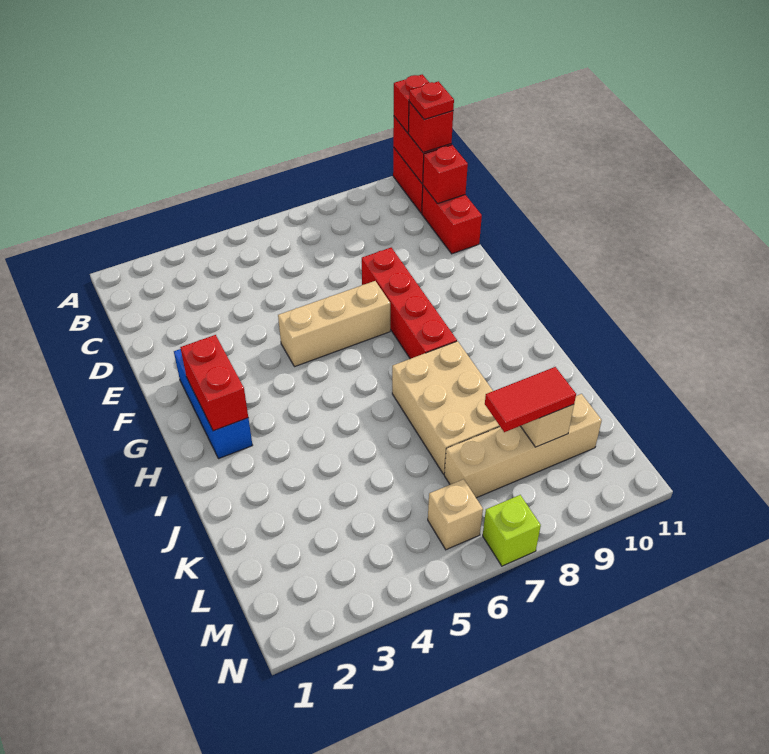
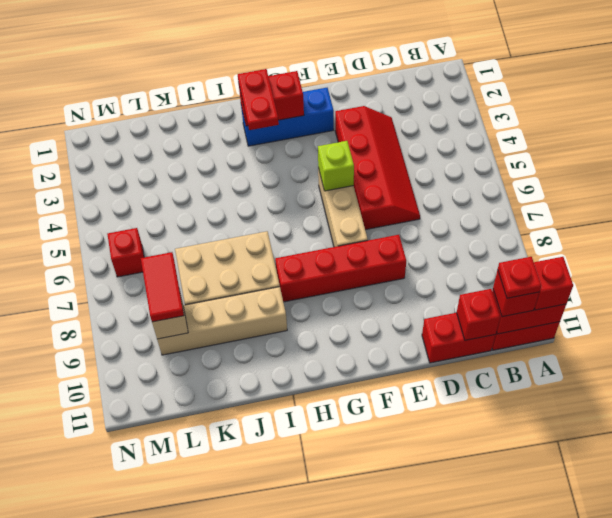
none -> red slope D3:E6 level 1 top E
none -> red plate H2:H3 level 3
tan brick L7:L10 level 1 -> tan brick I9:L9 level 1
tan brick M6 level 1 -> red brick M6 level 1
lime brick N7 level 1 -> lime brick F5 level 2

